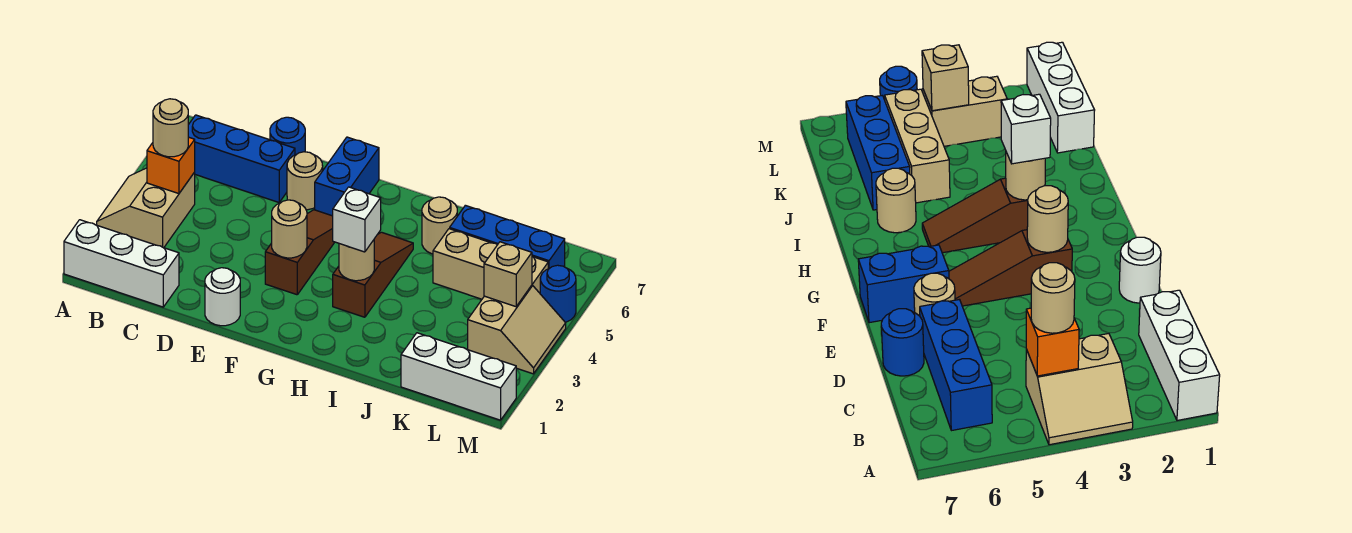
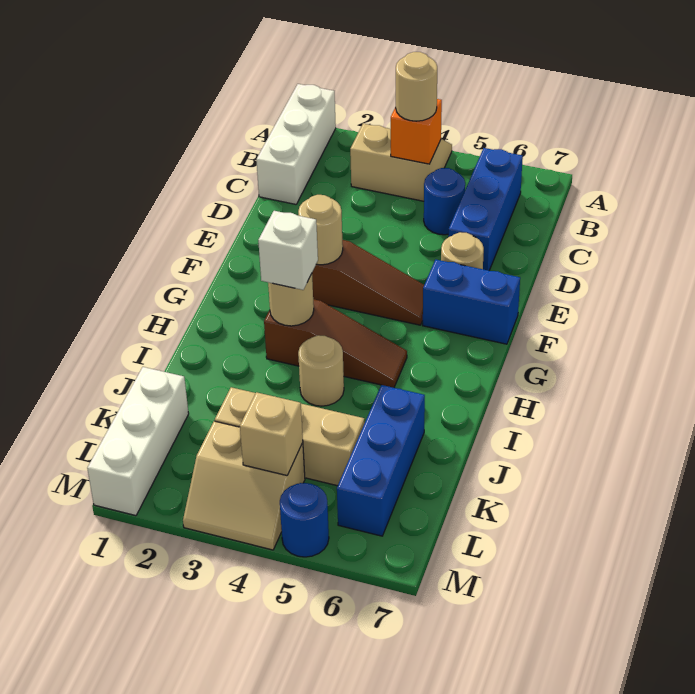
blue round brick D7 level 1 -> blue round brick C5 level 1
white round brick E1 level 1 -> none
tan round brick I6 level 1 -> tan round brick I4 level 1
tan brick J5:L5 level 1 -> tan brick K3:K5 level 1

